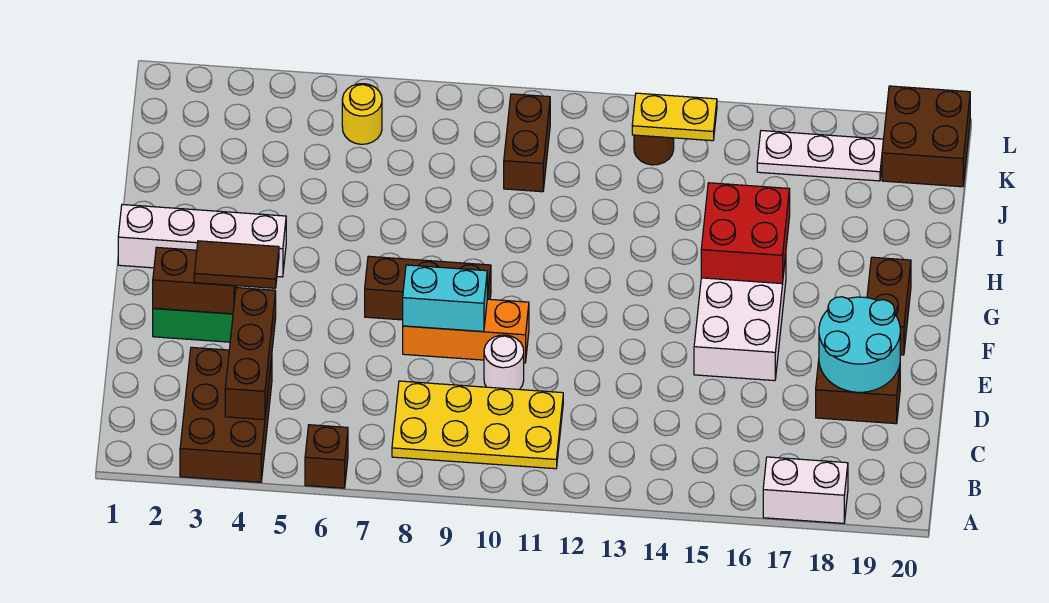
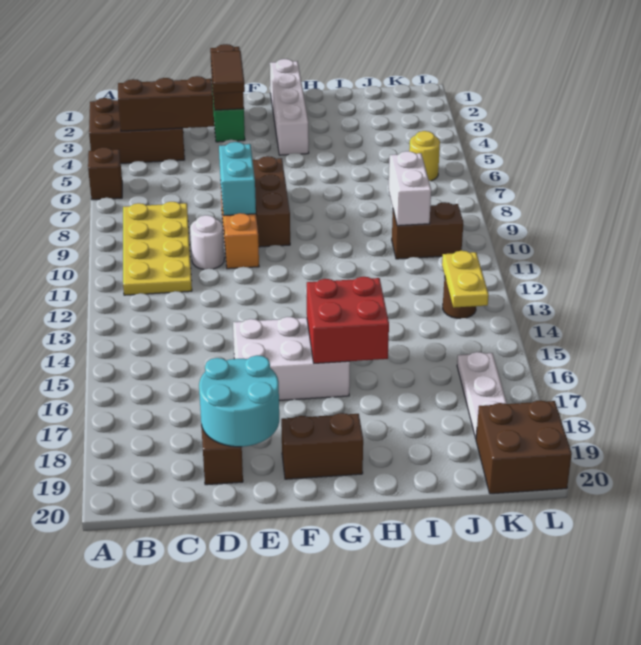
white brick A17:A18 level 1 -> white brick J9:J10 level 2

